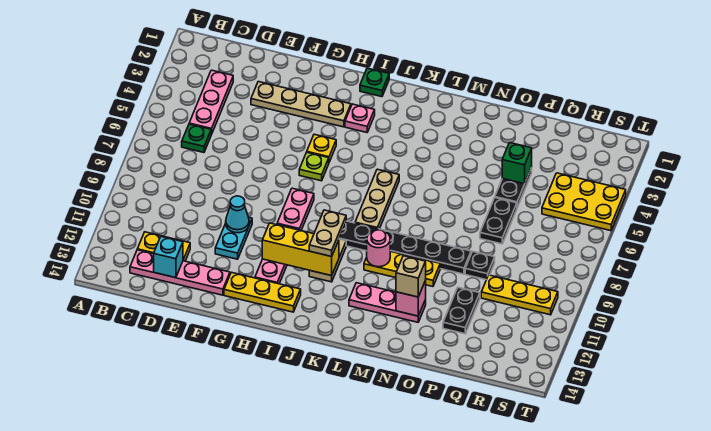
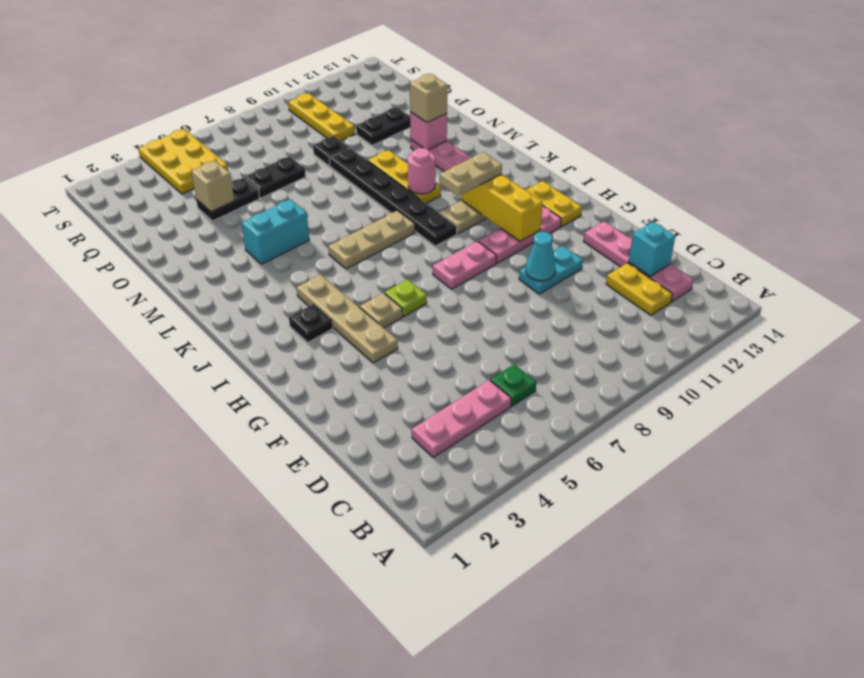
tan plate E3:H3 level 1 -> tan plate G4:J4 level 1
yellow plate G13:I13 level 1 -> yellow plate H13:I13 level 1
yellow plate H5 level 1 -> tan plate H5 level 1
green plate I1 level 1 -> none
pink plate I3 level 1 -> black plate I3 level 1
none -> cyan brick M4:M5 level 1
green brick P4 level 2 -> tan brick P4 level 2

